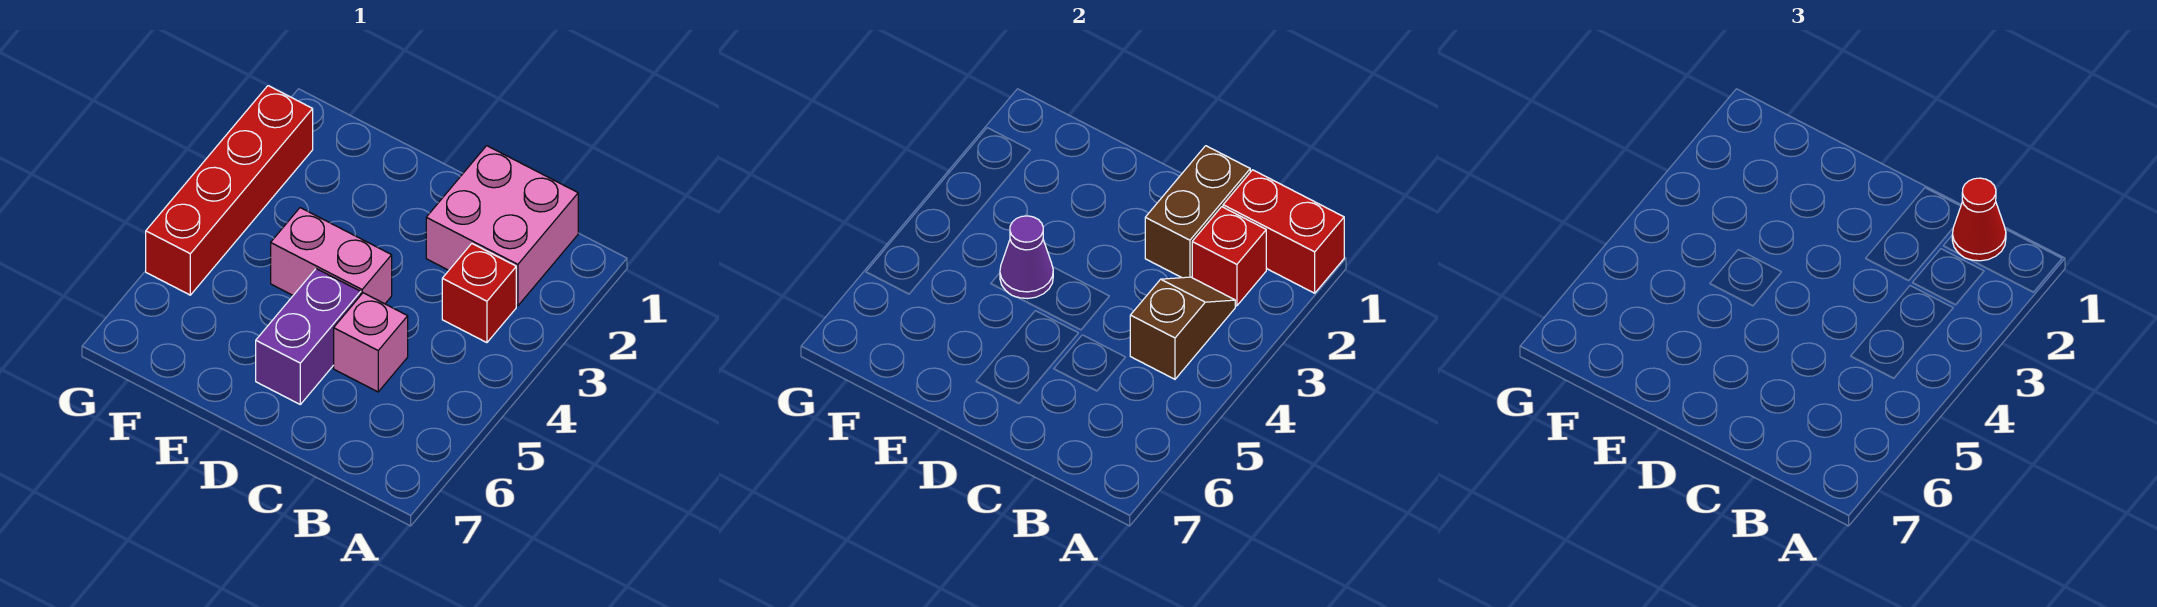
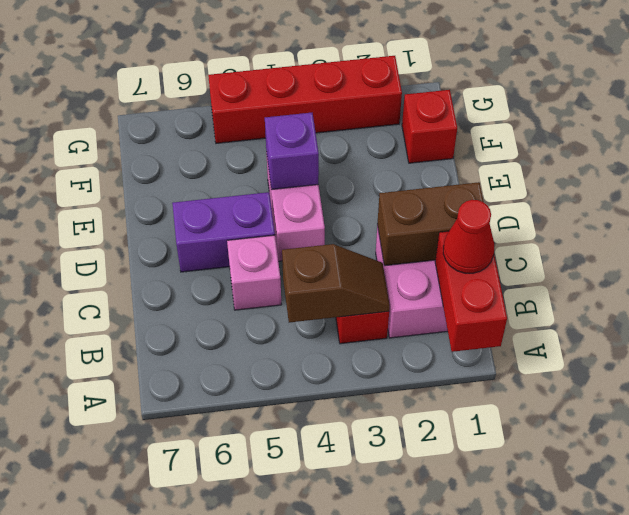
red brick B2 level 2 -> red brick F1 level 1
purple cone E4 level 2 -> purple brick E4 level 2

